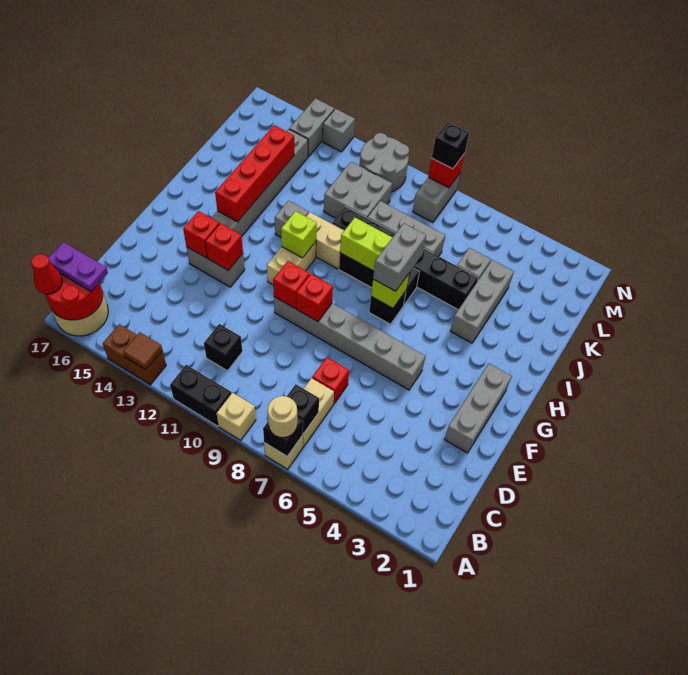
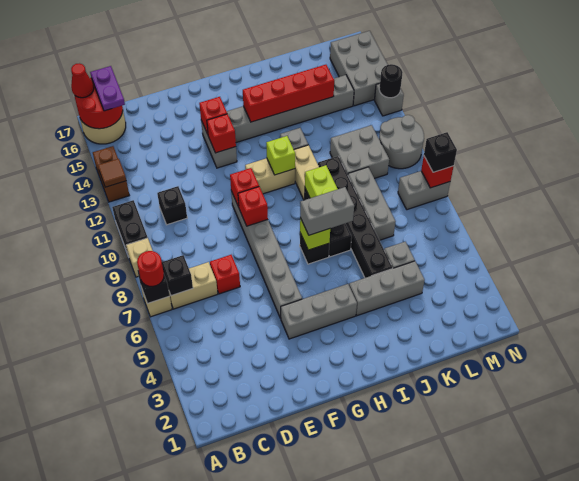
tan round brick A7 level 3 -> red round brick A7 level 3
grey brick E2:G2 level 1 -> grey brick F4:H4 level 1
grey brick M14:N14 level 1 -> grey brick M14:N16 level 1
none -> black round brick N13 level 2

